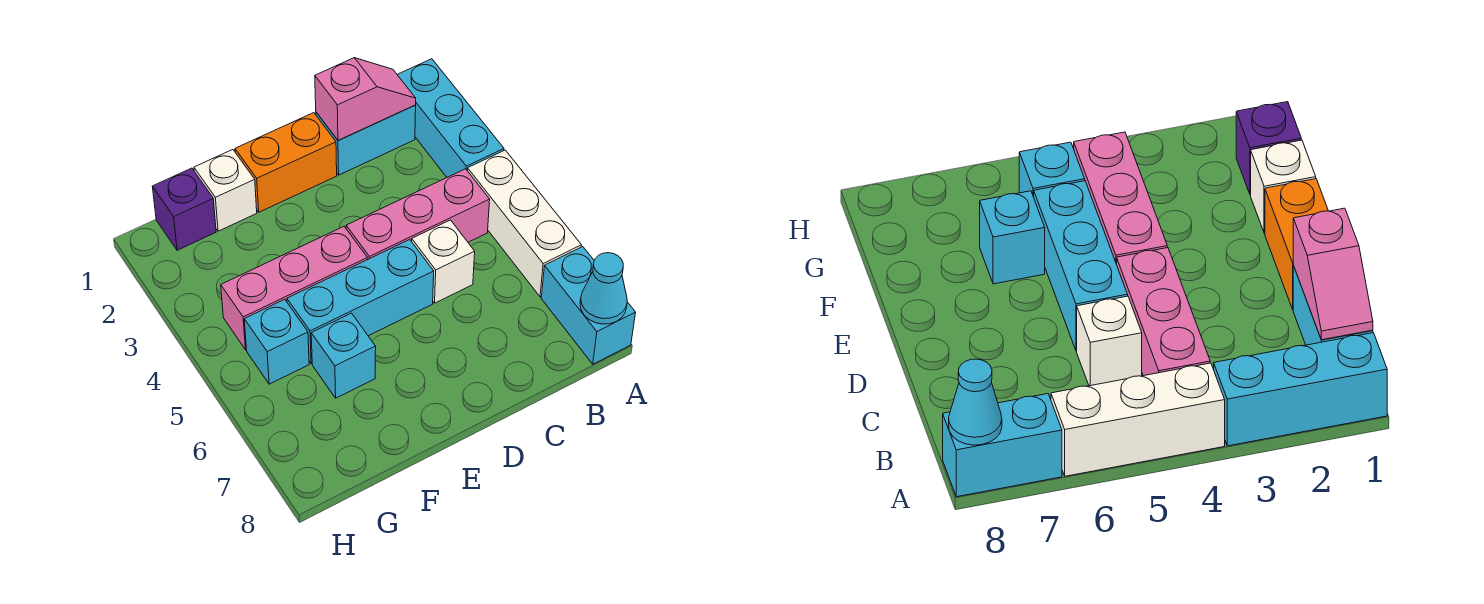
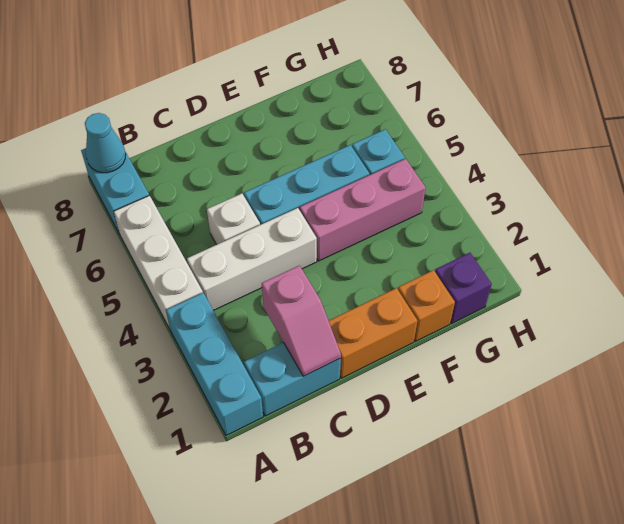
pink slope B1:C1 level 2 top C -> pink slope C1:C2 level 2 top 2
pink brick B4:D4 level 1 -> white brick B4:D4 level 1
white brick F1 level 1 -> orange brick F1 level 1
cyan brick F6 level 1 -> none

